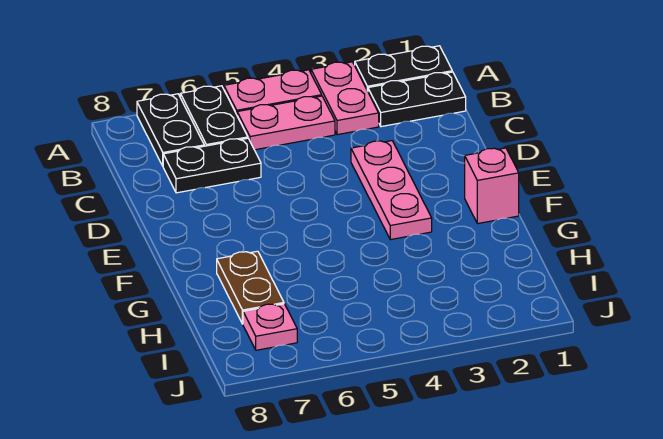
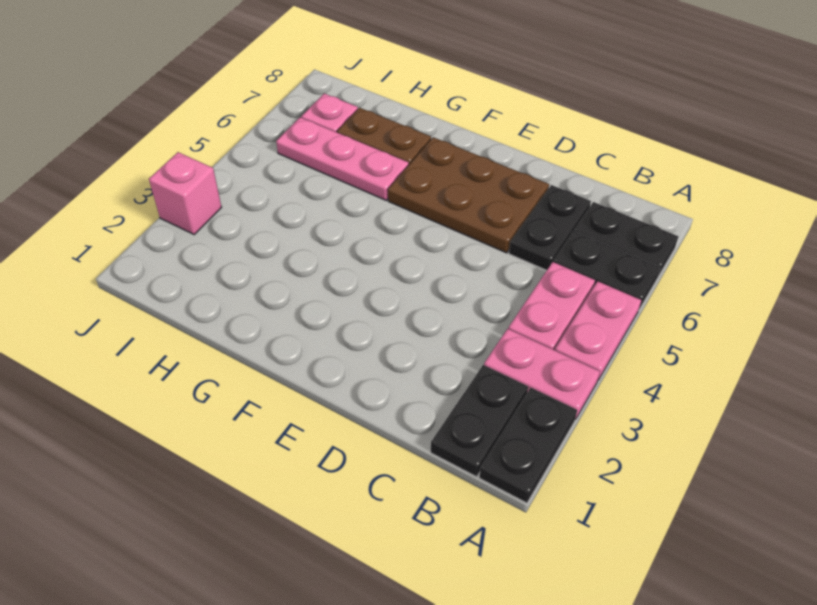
pink plate D3:F3 level 1 -> pink plate G6:I6 level 1
none -> brown plate D6:F7 level 1
pink brick F1 level 1 -> pink brick J3 level 1

